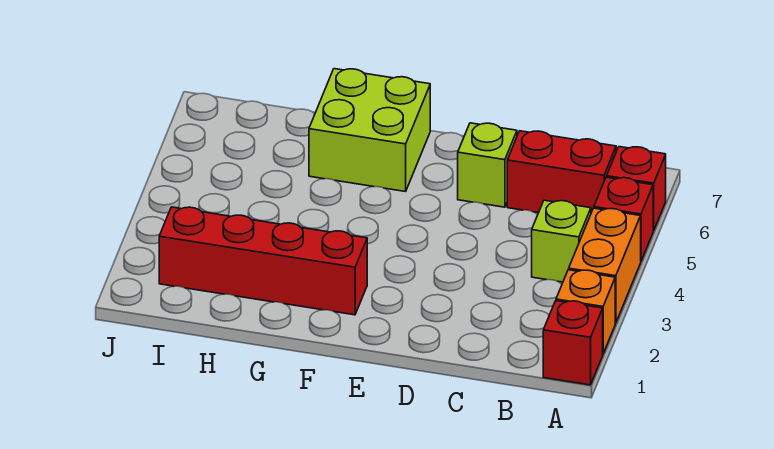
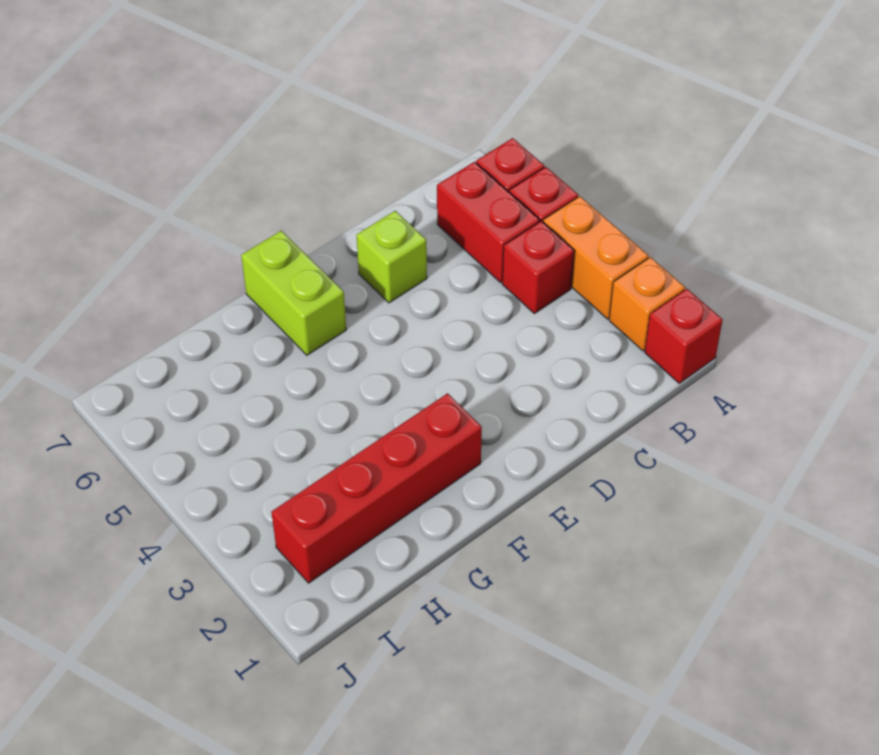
lime brick B4 level 1 -> red brick B4 level 1
red brick B6:C6 level 1 -> red brick B5:B6 level 1
lime brick F6:G7 level 1 -> lime brick F6:F7 level 1

